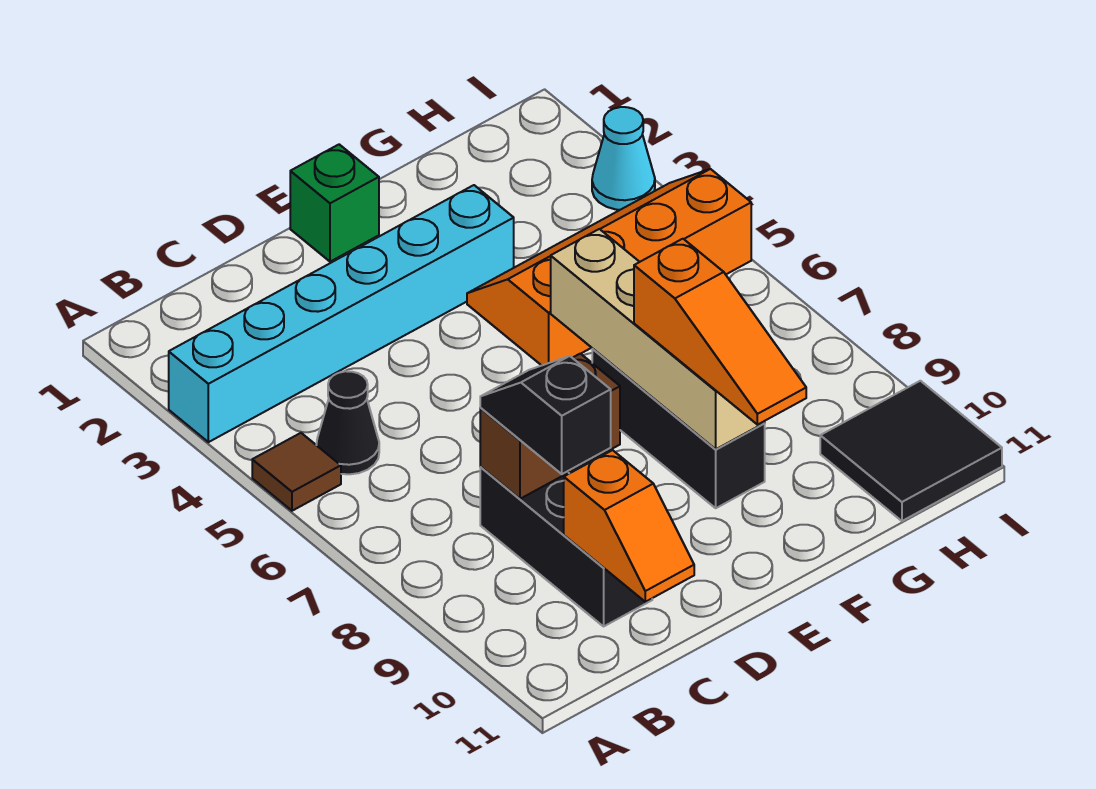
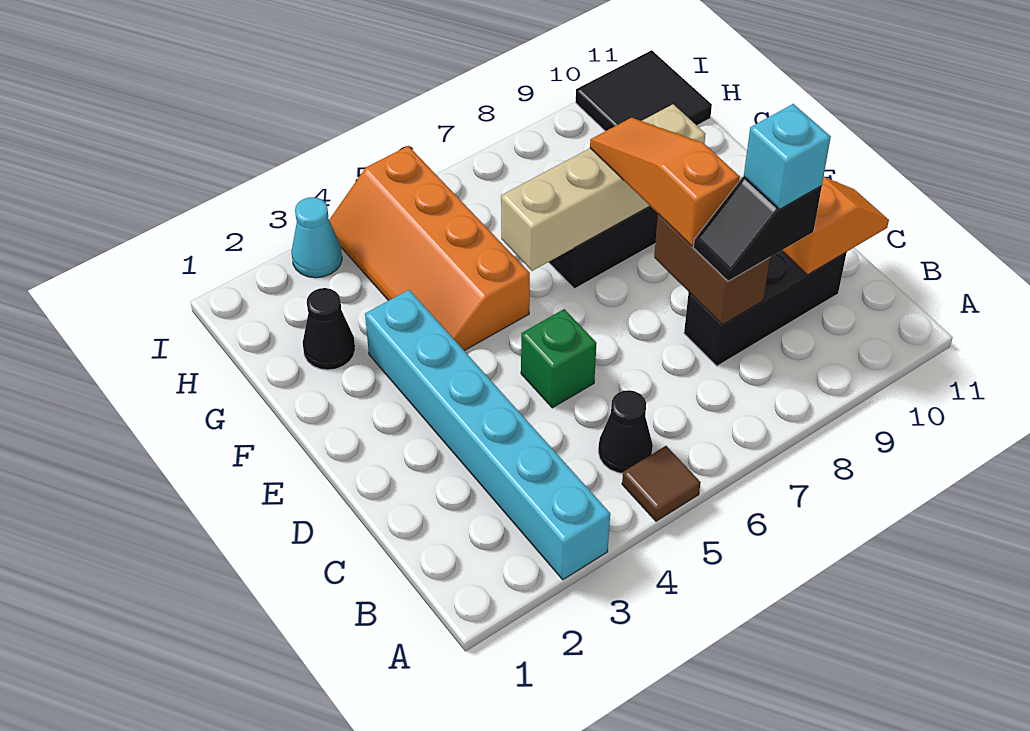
none -> cyan brick C9 level 4
green brick E1 level 1 -> green brick D5 level 1
orange slope F8:F10 level 3 top 8 -> orange slope D8:F8 level 3 top D
none -> black cone G2 level 1

